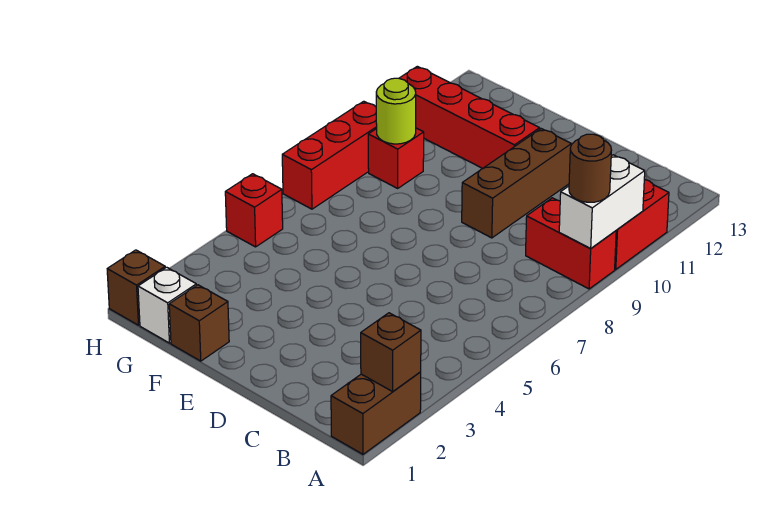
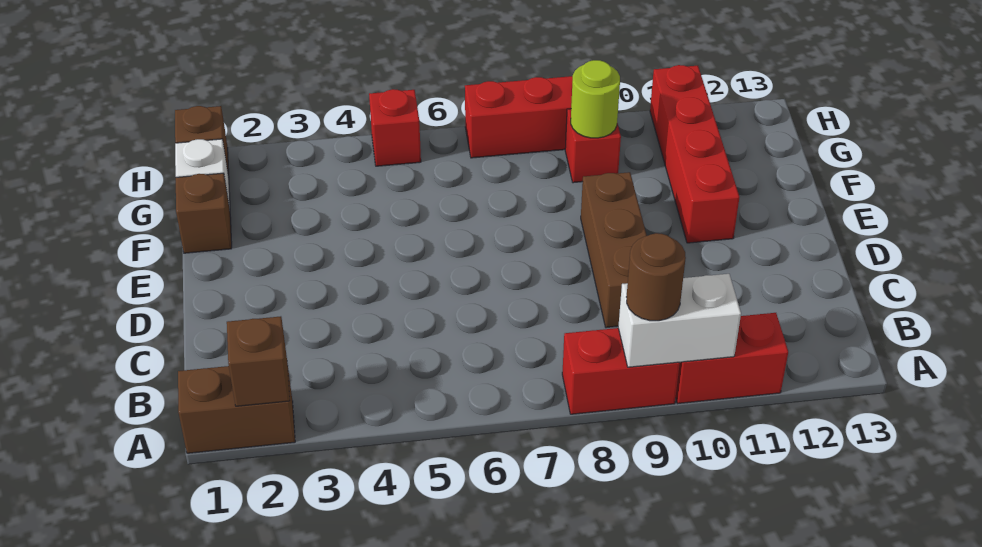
red brick A9:B9 level 1 -> red brick A8:A9 level 1
brown brick D9:D11 level 1 -> brown brick C9:E9 level 1

